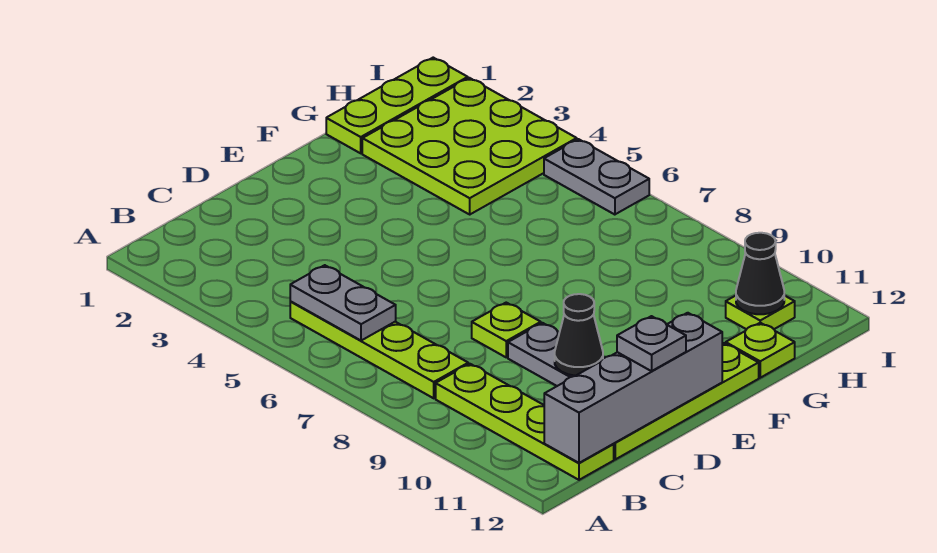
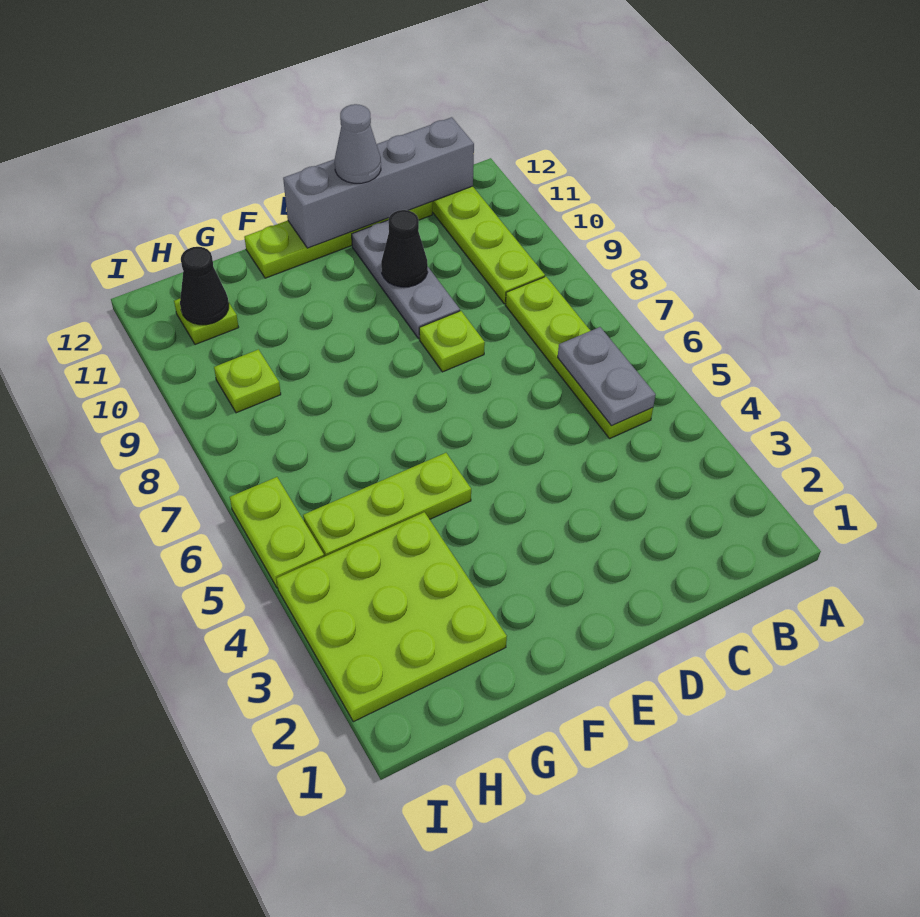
grey plate D12 level 3 -> grey cone D12 level 3
lime plate G1:I1 level 1 -> lime plate F5:H5 level 1
lime plate G12 level 1 -> lime plate H9 level 1
grey plate I5:I6 level 1 -> lime plate I5:I6 level 1

